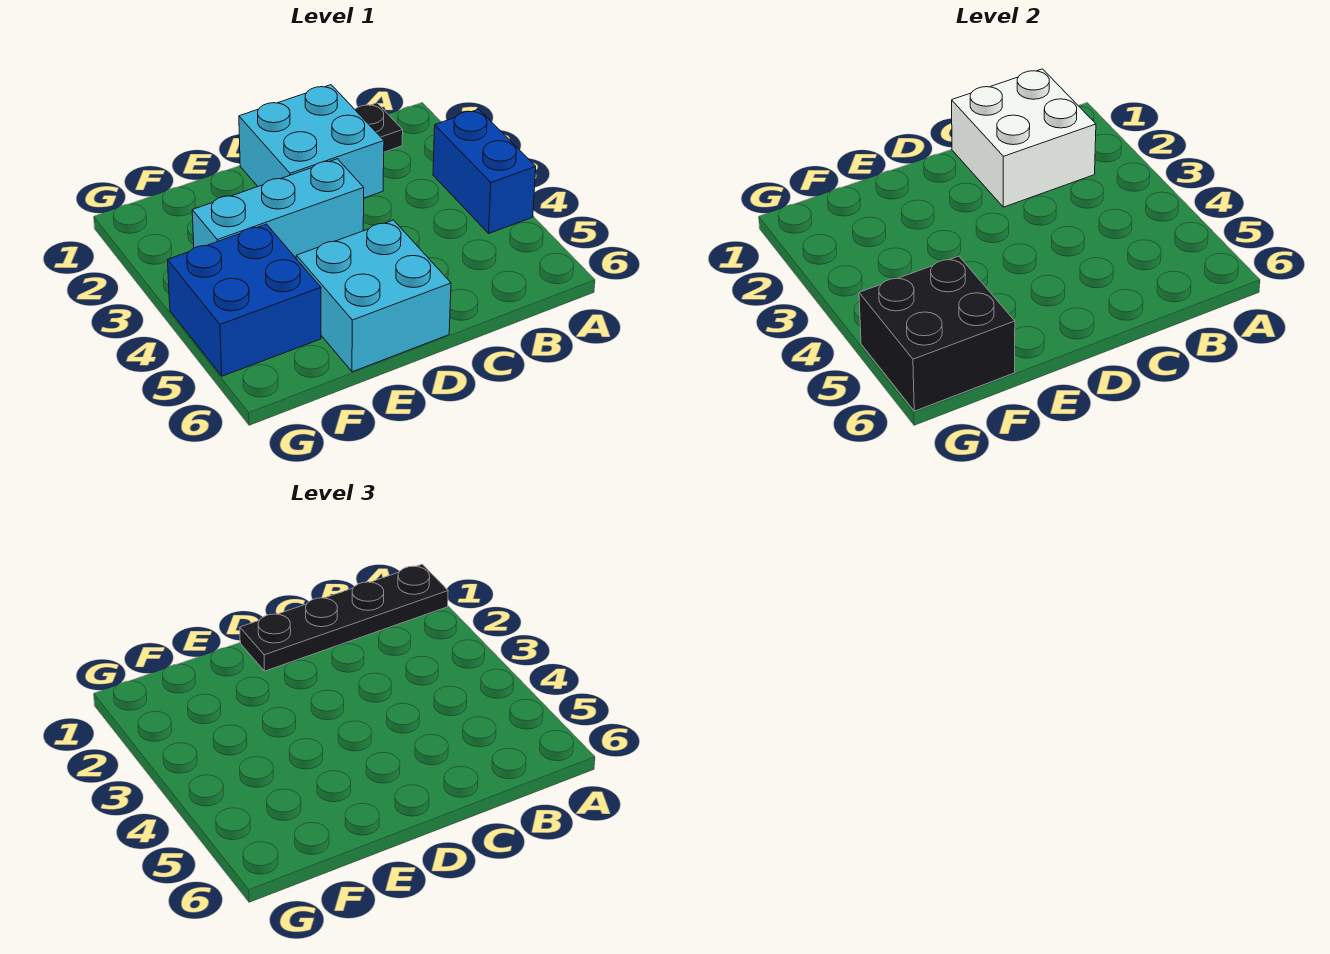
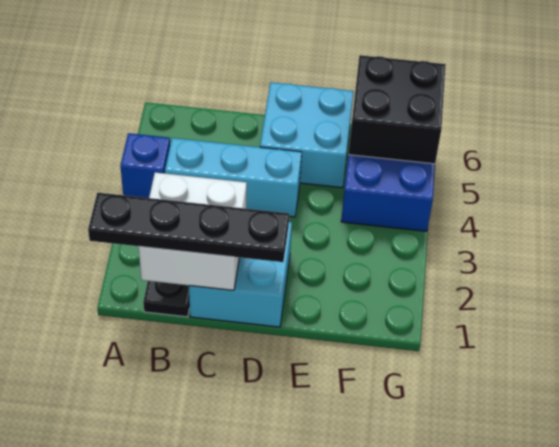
blue brick A3:A4 level 1 -> blue brick A4 level 1
cyan brick D3:F3 level 1 -> cyan brick B4:D4 level 1

